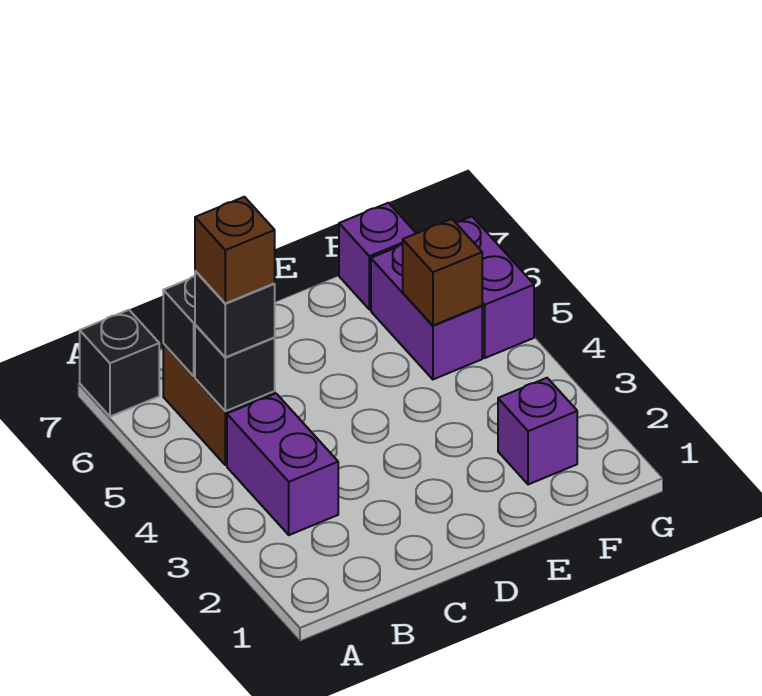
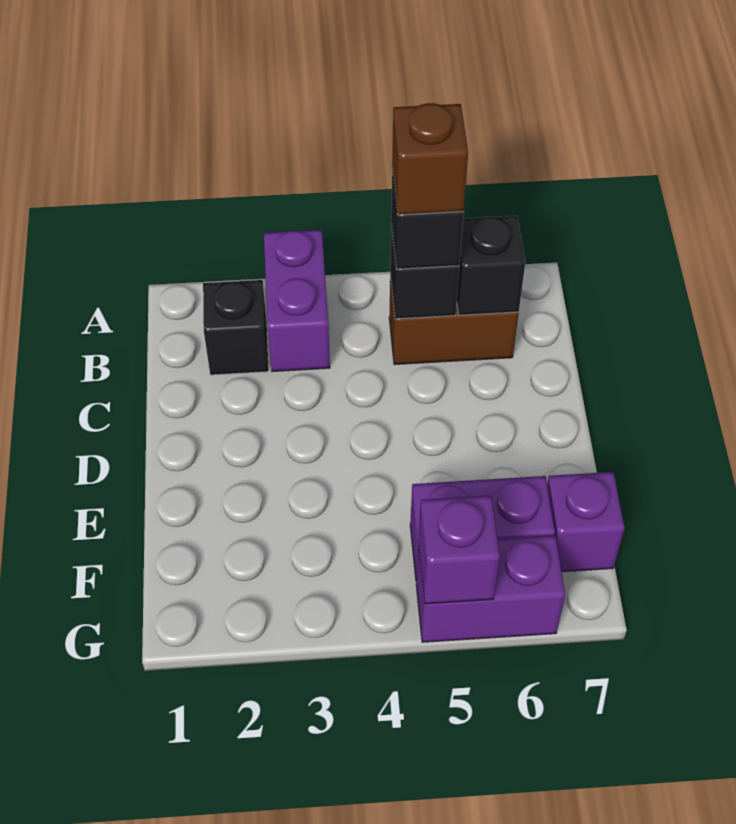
black brick A7 level 1 -> black brick B2 level 1
purple brick B3:B4 level 1 -> purple brick A3:B3 level 1
purple brick F2 level 1 -> purple brick G5 level 2
brown brick F5 level 2 -> none

